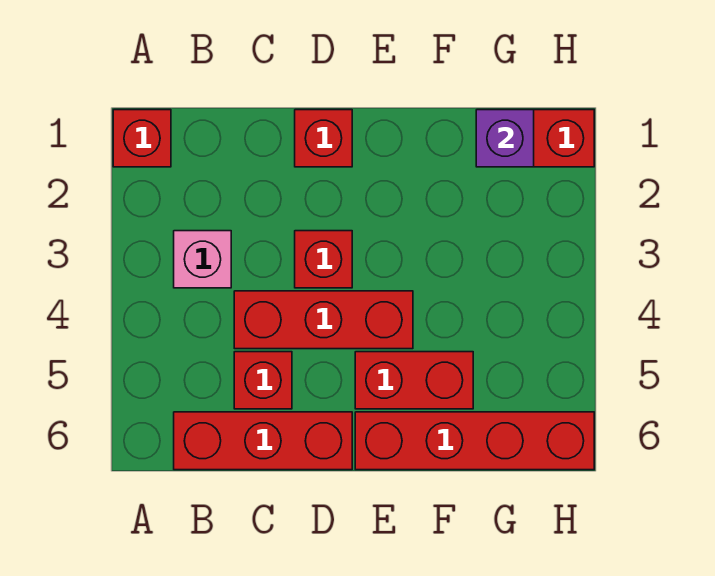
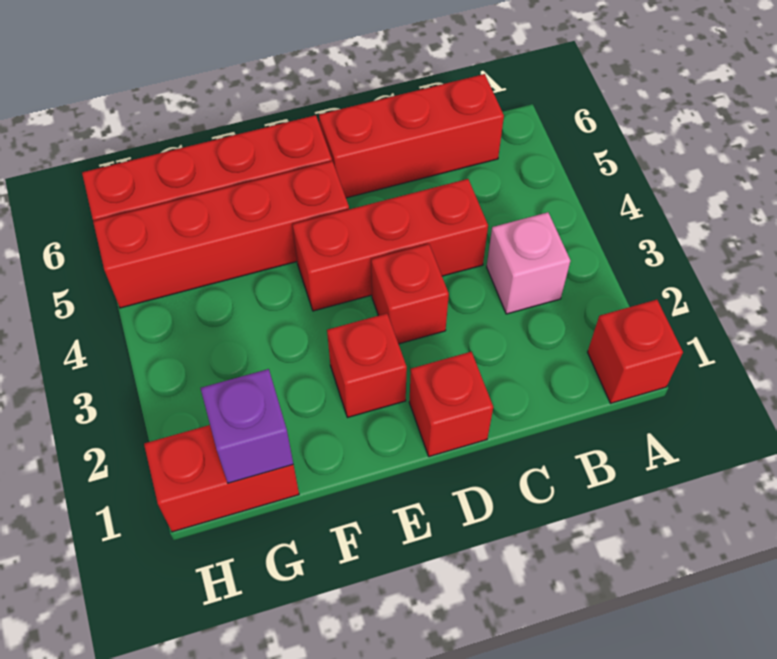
red brick C5 level 1 -> red brick E2 level 1
red brick E5:F5 level 1 -> red brick E5:H5 level 1

